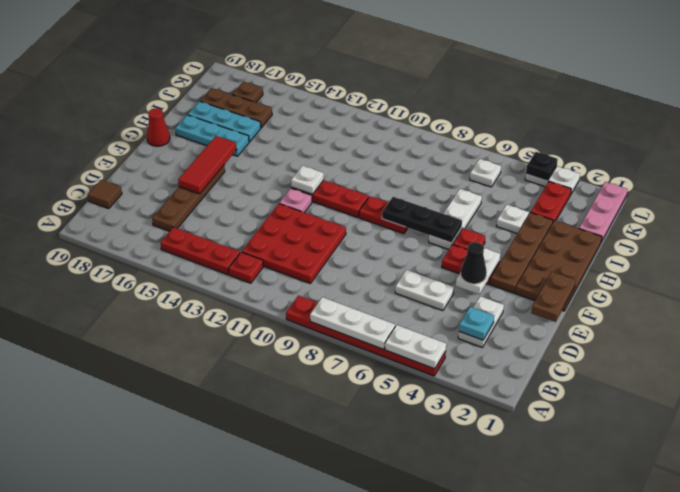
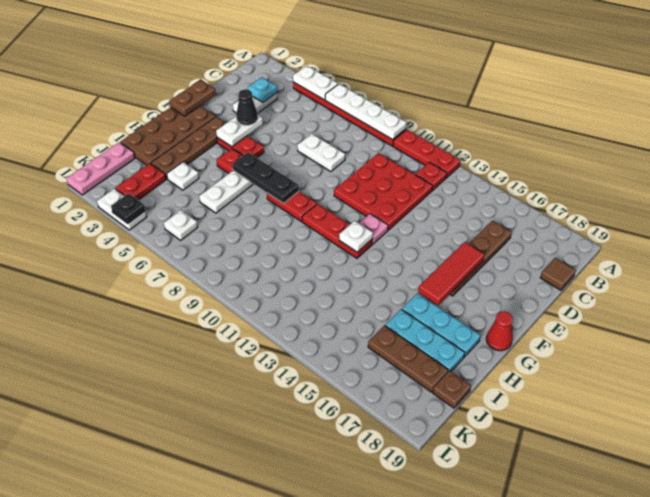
white plate A6:A8 level 2 -> white plate A6:A9 level 2
red plate B13:B15 level 1 -> red plate A10:A12 level 1
white plate D5:D6 level 1 -> white plate D7:D8 level 1
brown plate K17 level 1 -> brown plate J19 level 1

